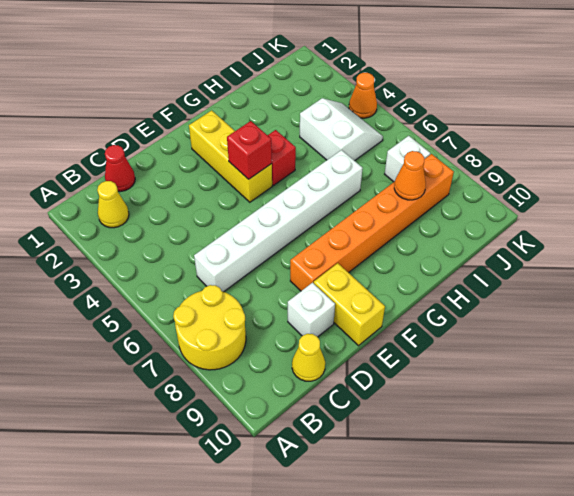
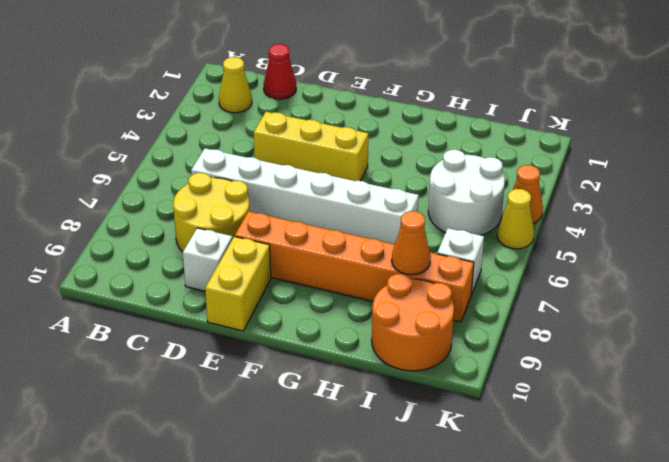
yellow round brick A7:B8 level 1 -> yellow round brick C7:D8 level 1
yellow cone C10 level 1 -> yellow cone K5 level 1
yellow brick F2:F4 level 1 -> yellow brick D4:F4 level 1
red brick F4 level 2 -> none
red brick G4 level 1 -> none
white slope I4:J5 level 1 top I -> white round brick I4:J5 level 1
none -> orange round brick I9:J10 level 1

